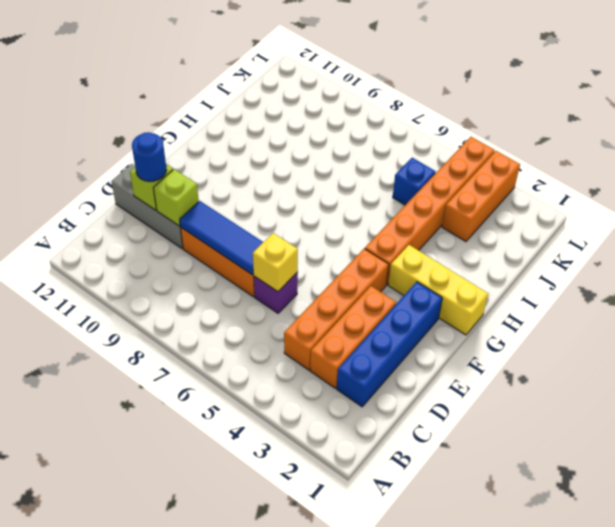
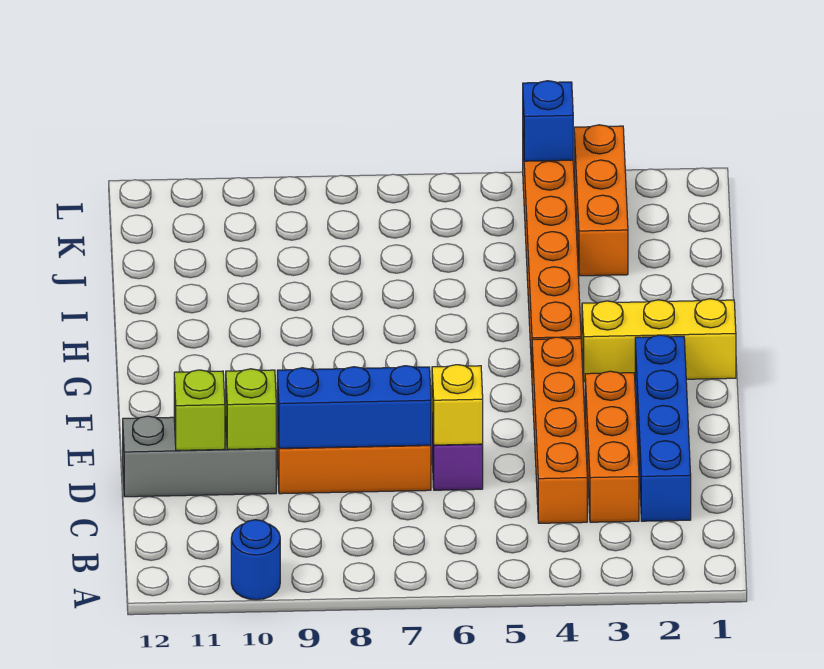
blue tile D7:D9 level 2 -> blue brick D7:D9 level 2
blue round brick D11 level 3 -> blue round brick A10 level 1
blue brick J5 level 1 -> blue brick L4 level 2

